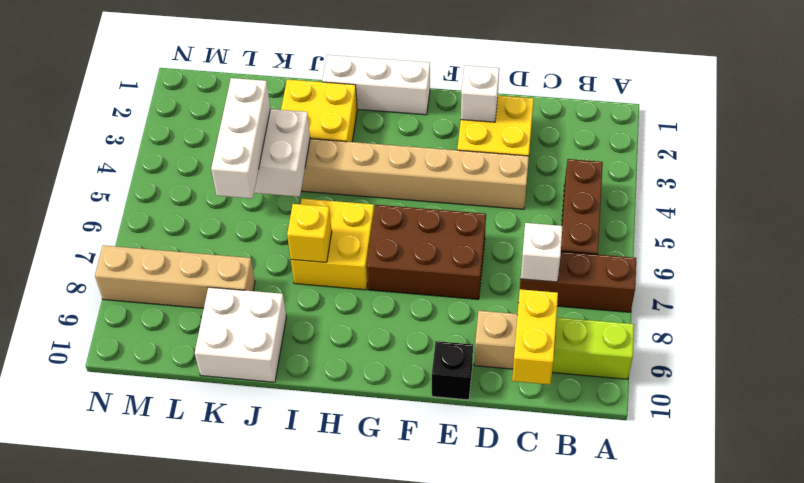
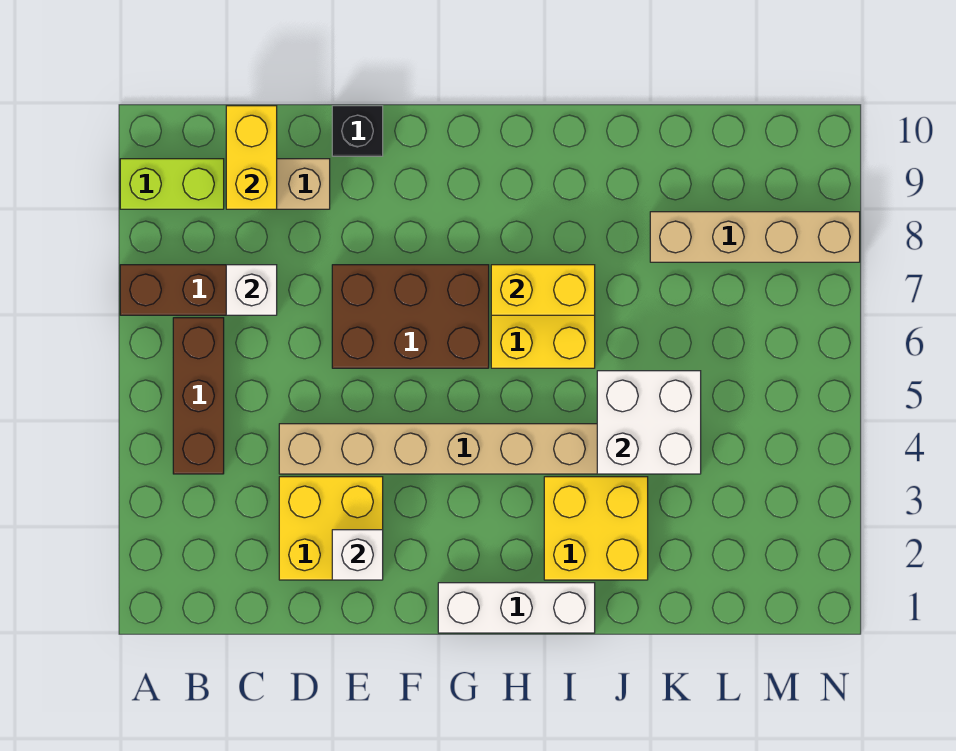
yellow brick I7 level 2 -> yellow brick H7:I7 level 2
white brick J9:K10 level 1 -> none
white brick K4:K6 level 3 -> none

